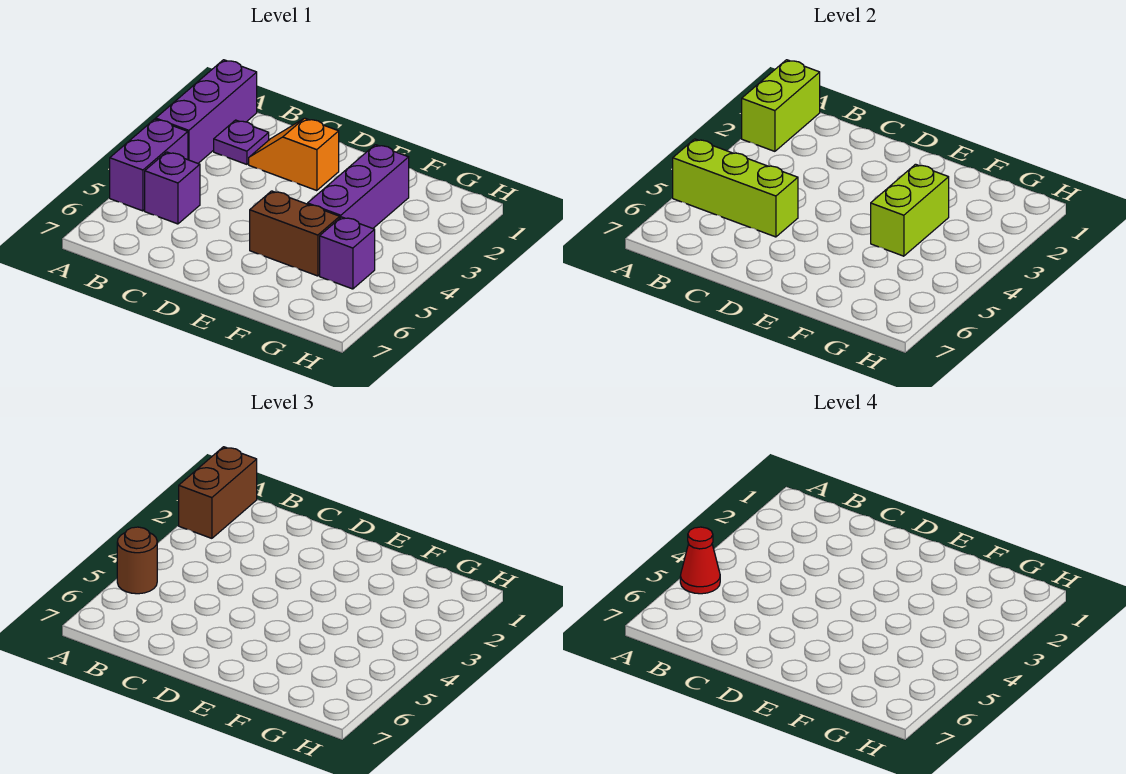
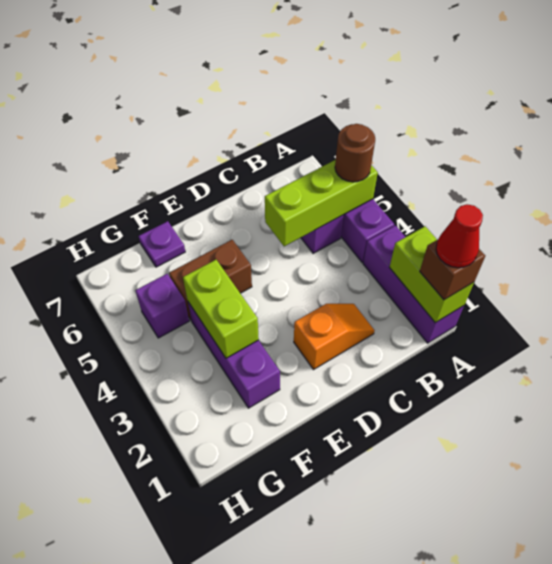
brown brick A1:A2 level 3 -> brown brick A1 level 3
red cone A5 level 4 -> red cone A1 level 4
purple plate B2 level 1 -> purple plate F7 level 1

